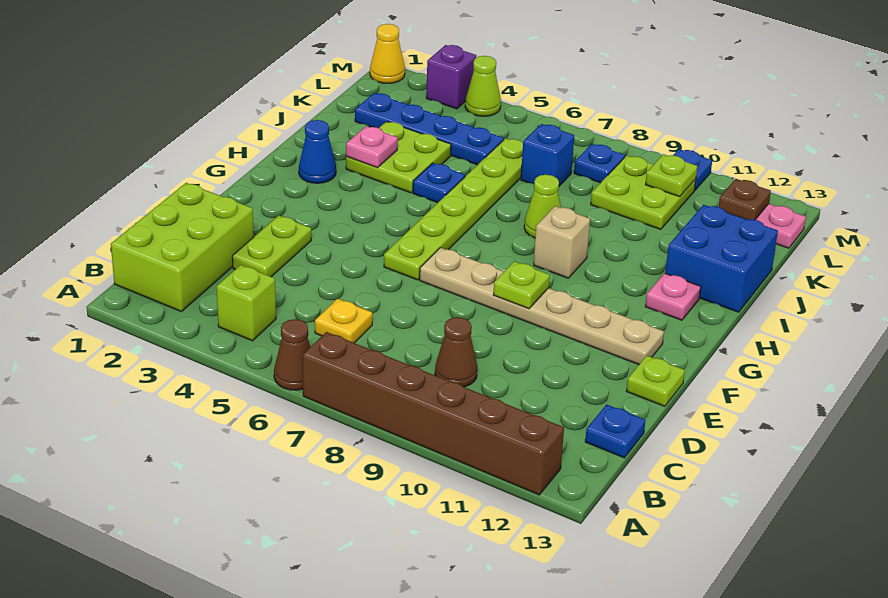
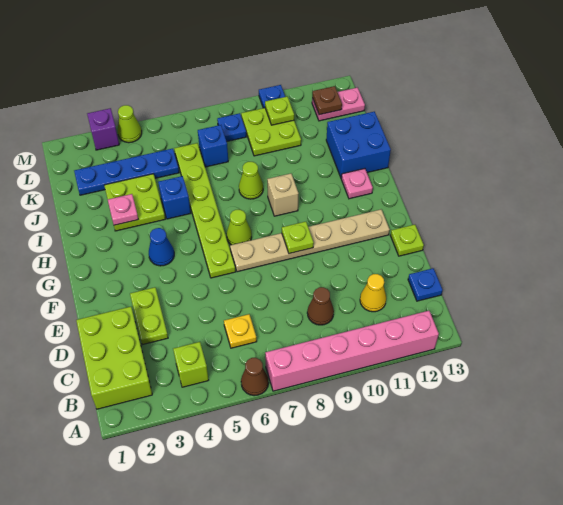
brown brick A7:A12 level 1 -> pink brick A7:A12 level 1
none -> lime cone G7 level 1
blue cone H2 level 1 -> blue cone G4 level 1
blue plate I5 level 1 -> blue brick I5 level 1
yellow cone M1 level 1 -> yellow cone C11 level 1

